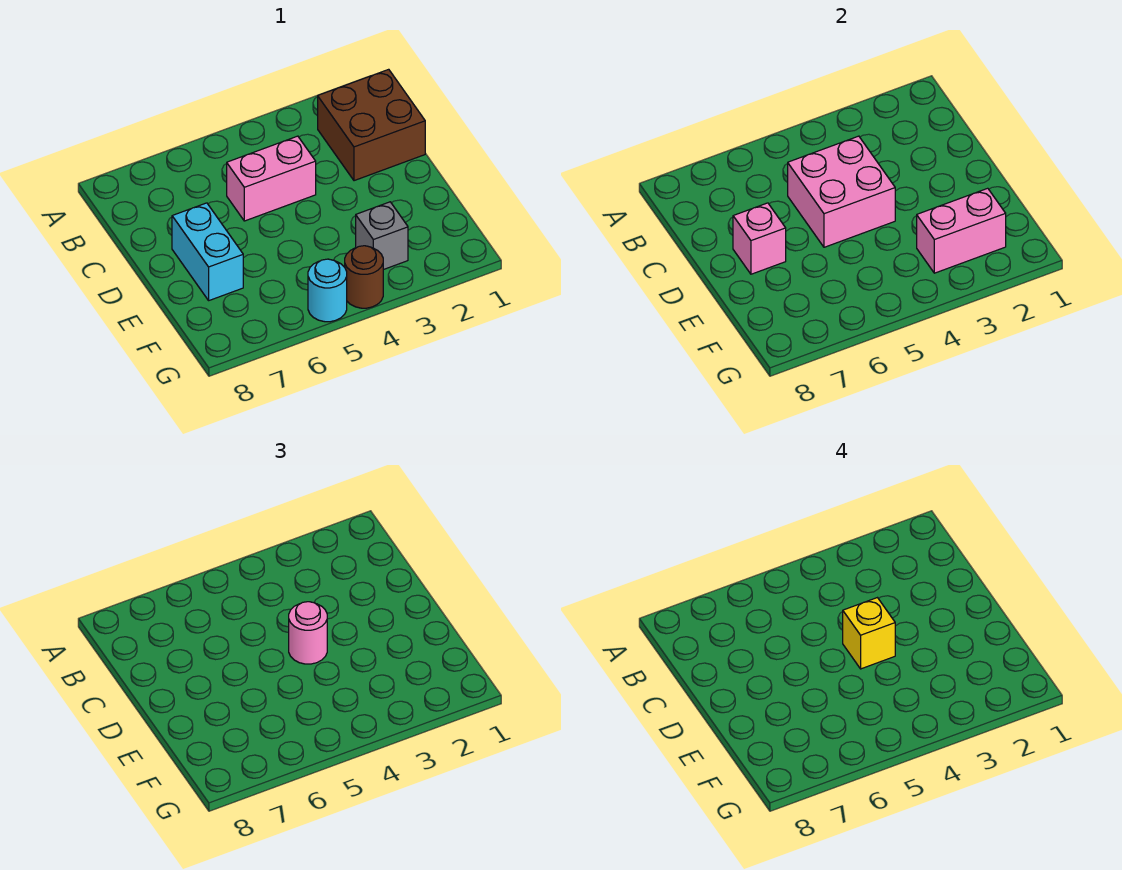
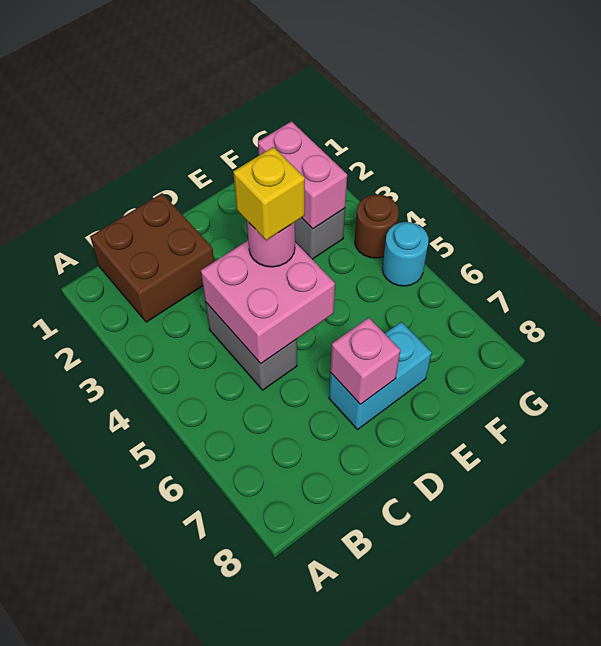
pink brick C4:C5 level 1 -> grey brick C4:C5 level 1

